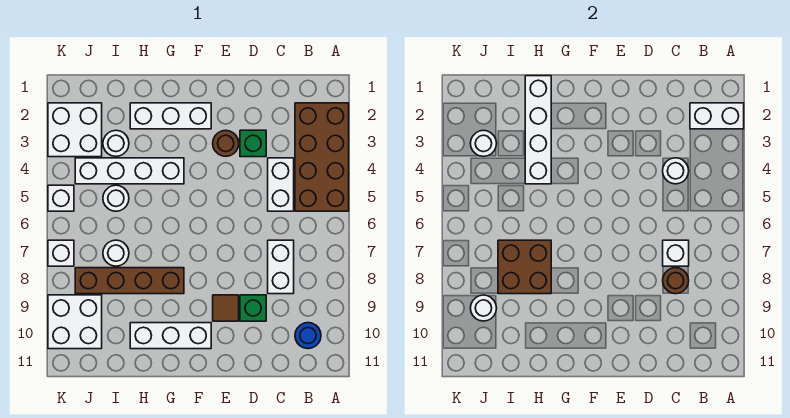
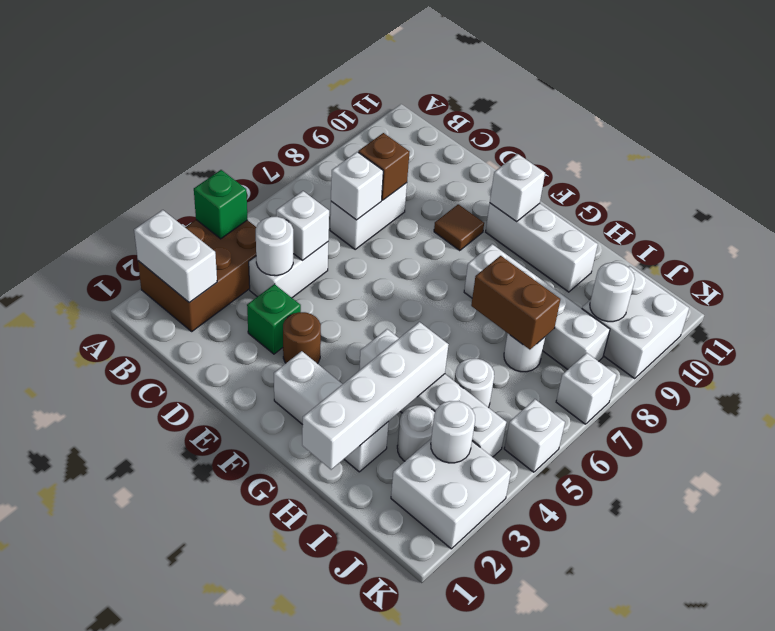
brown brick A2:B5 level 1 -> brown brick A2:B4 level 1
blue round brick B10 level 1 -> none
none -> white brick C5 level 2
brown round brick C8 level 2 -> brown brick C8 level 2
green brick D9 level 1 -> green brick A4 level 2
none -> white brick F10 level 2
brown brick G8:J8 level 1 -> white brick G8:J8 level 1
brown brick H7:I8 level 2 -> brown brick H7:I7 level 2

